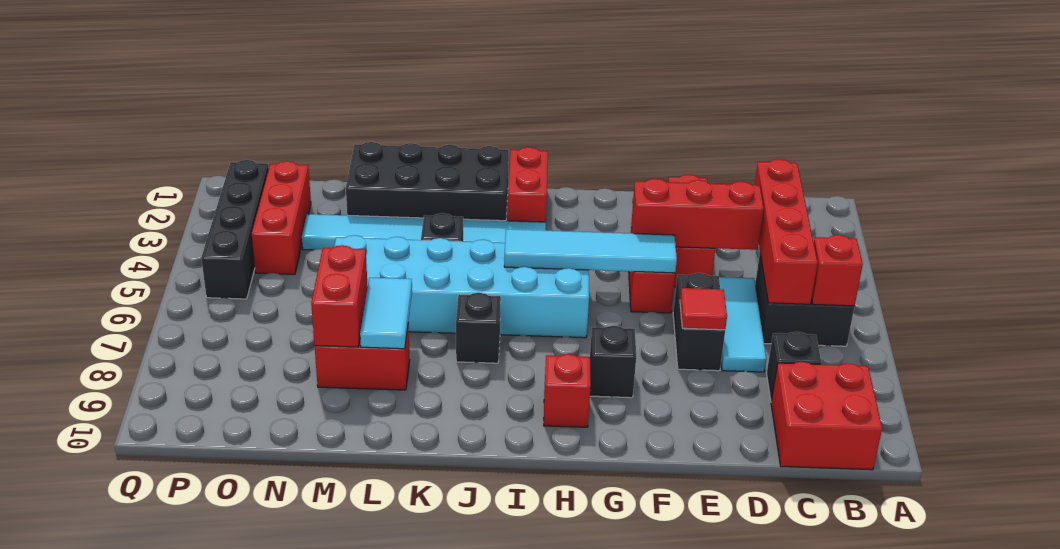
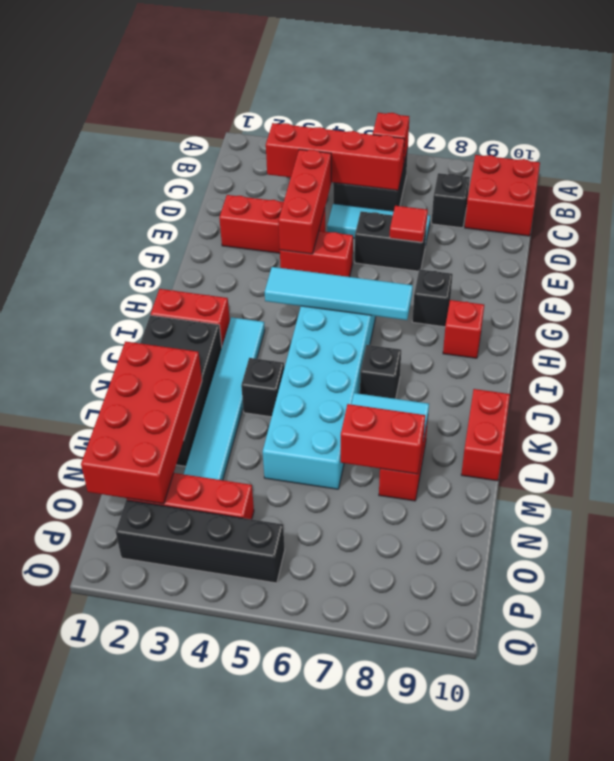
cyan tile F5:I5 level 2 -> cyan tile H4:H7 level 2
none -> red brick K10:L10 level 1
none -> red brick L1:O2 level 2

